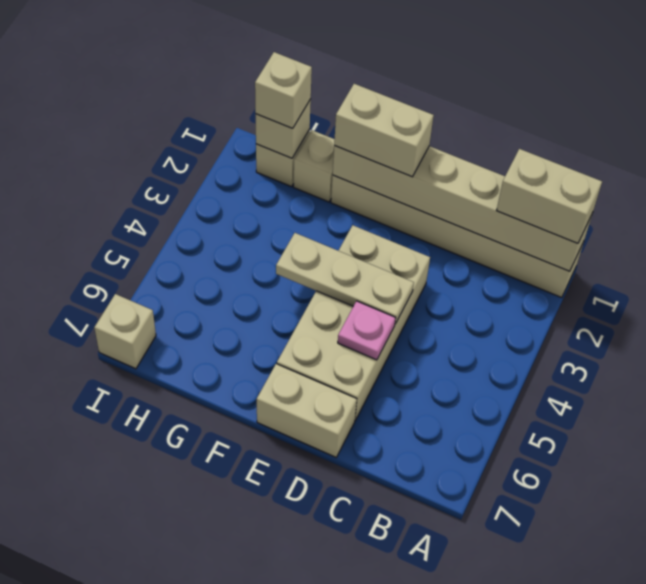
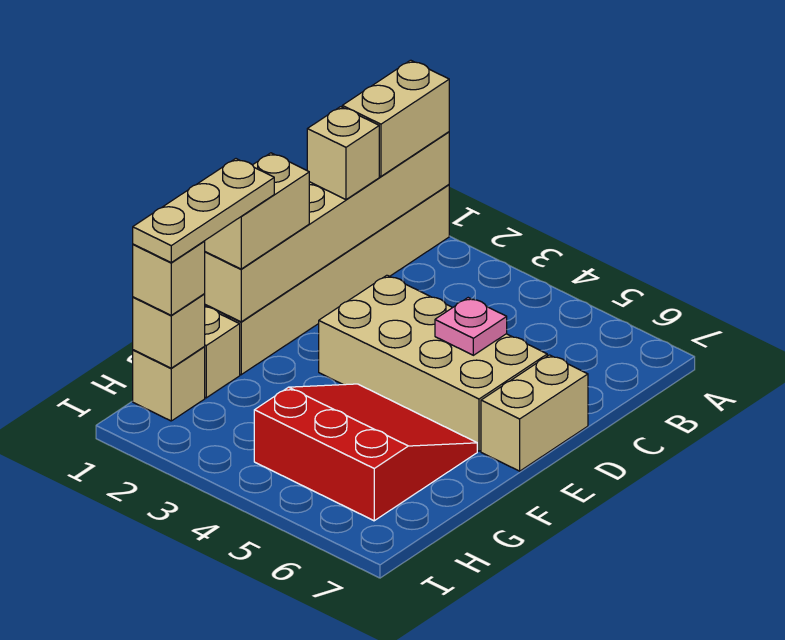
tan plate D4:F4 level 2 -> tan plate F1:H1 level 4
none -> red slope F4:H6 level 1 top H
tan brick I7 level 1 -> tan brick C1 level 3

